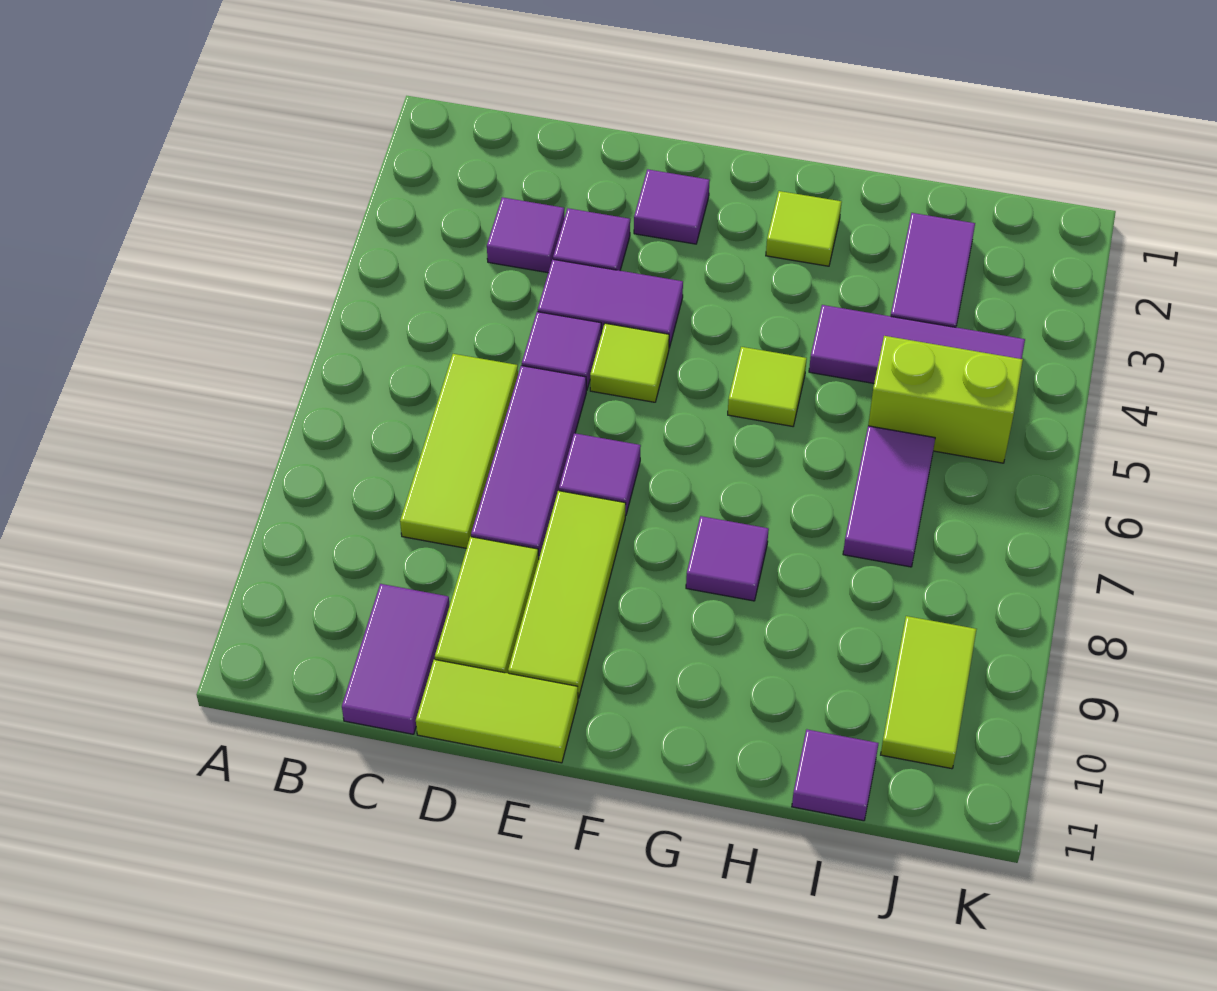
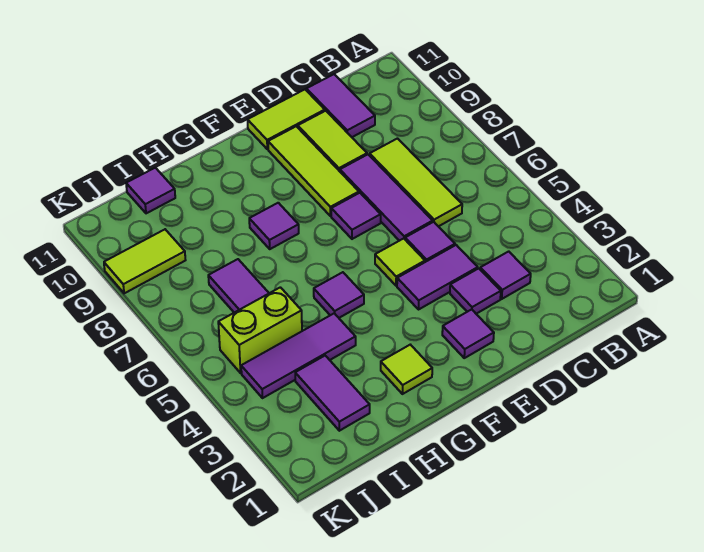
lime tile G5 level 1 -> purple tile G5 level 1
lime tile J9:J10 level 1 -> lime tile J9:K9 level 1

